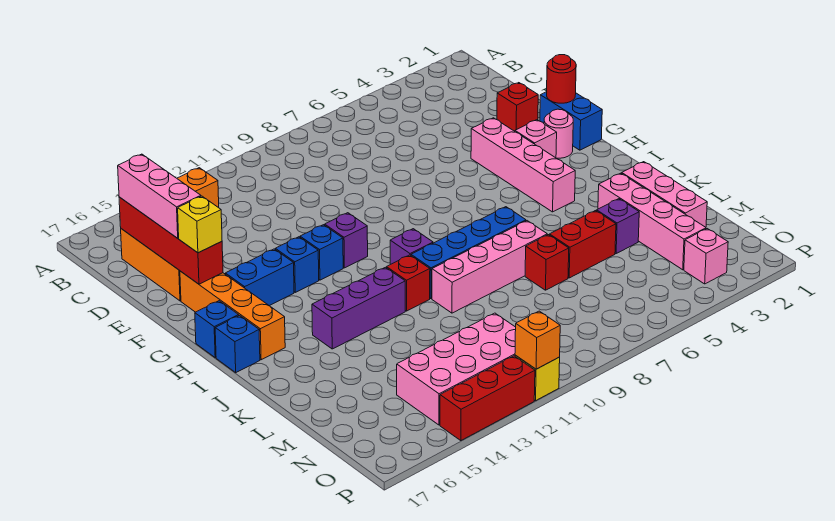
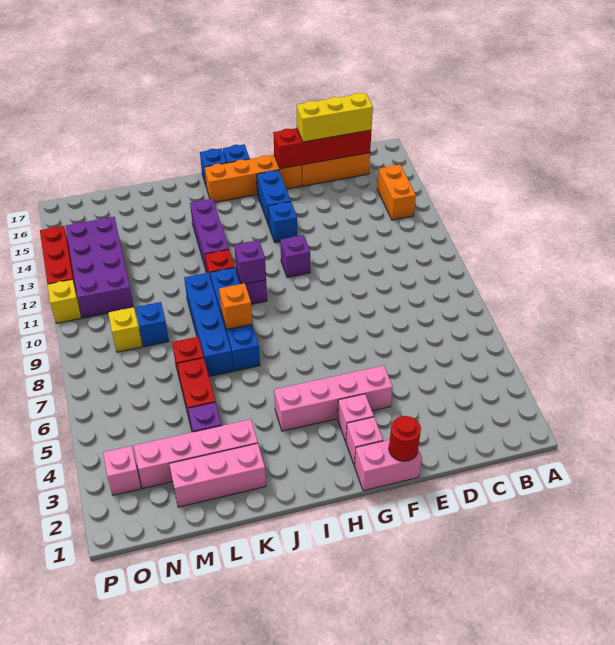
pink brick C16:E16 level 3 -> yellow brick C16:E16 level 3
red brick E2 level 1 -> none
blue brick F1:G1 level 1 -> pink brick F1:G1 level 1
yellow brick F16 level 3 -> yellow brick N9 level 1
pink round brick G2 level 1 -> pink brick G2 level 1
blue brick G12 level 1 -> blue brick M9 level 1
none -> purple brick I10 level 2
pink brick K7:K10 level 1 -> blue brick K7:K10 level 1
pink brick N11:O14 level 1 -> purple brick N11:O14 level 1
orange brick P11 level 2 -> orange brick J8 level 2

